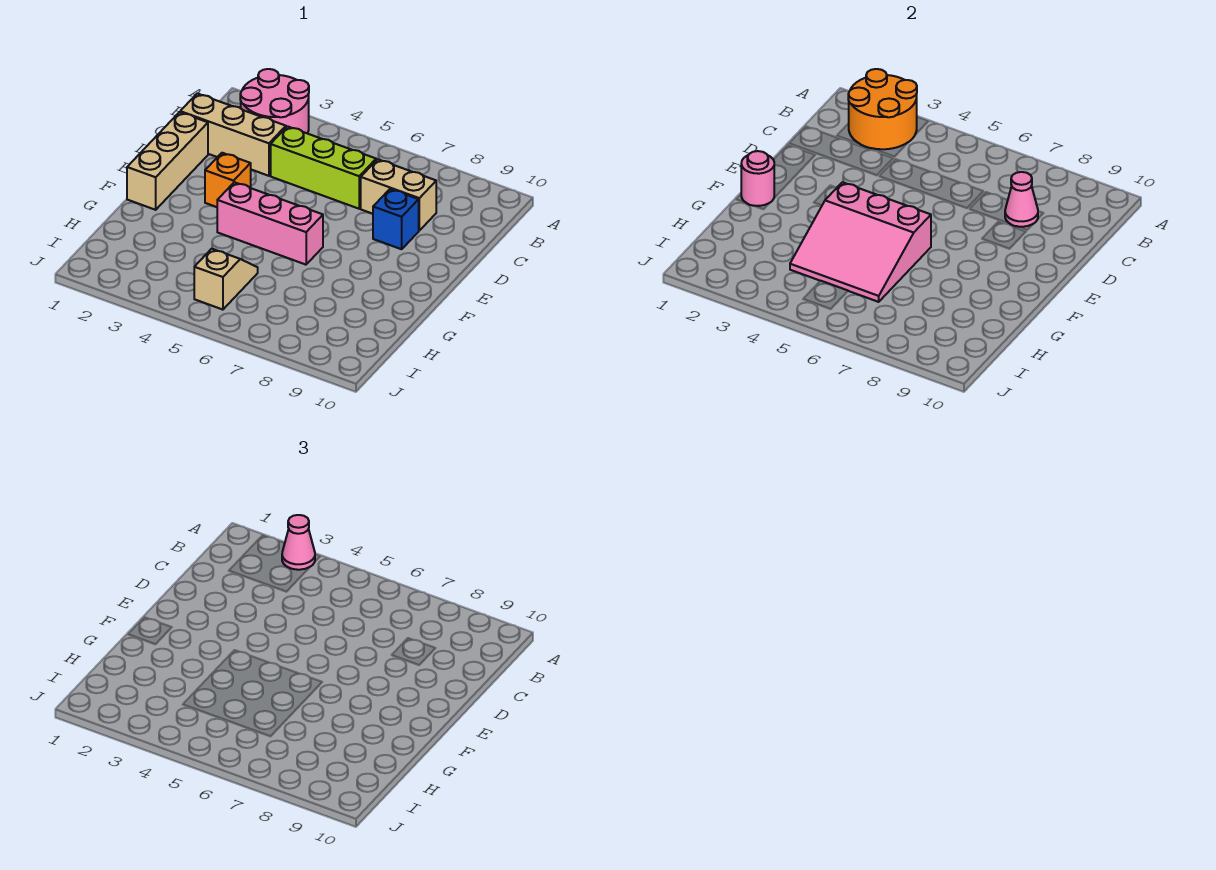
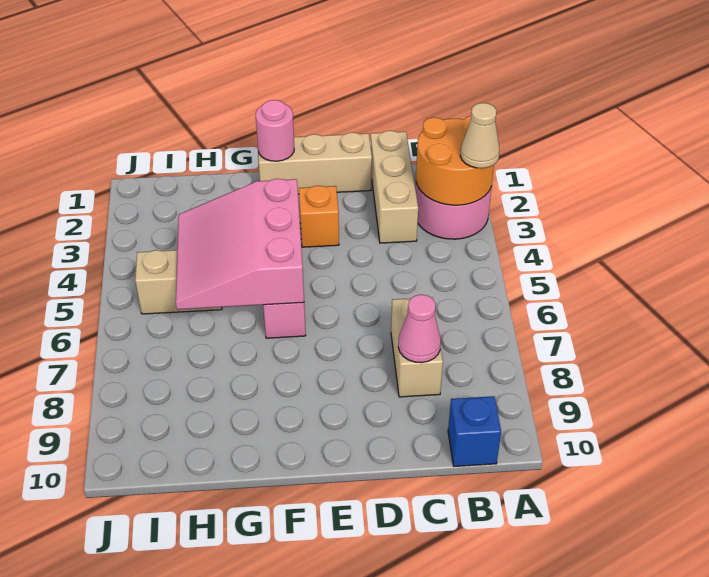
pink cone A3 level 3 -> tan cone A3 level 3
lime brick C4:C6 level 1 -> none
blue brick D8 level 1 -> blue brick B10 level 1

